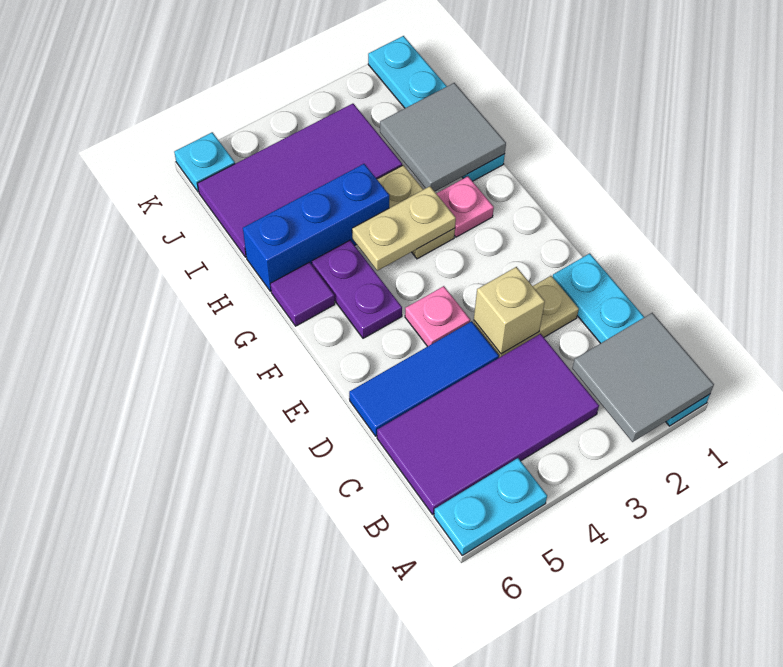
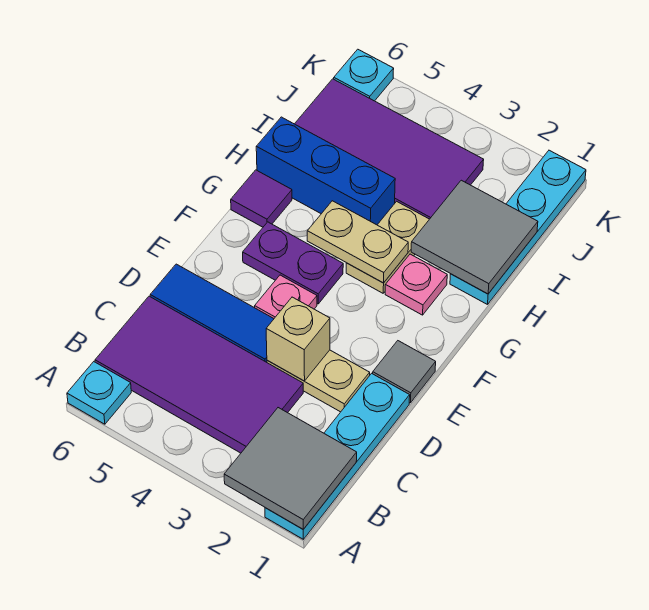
cyan plate A5:A6 level 1 -> cyan plate A6 level 1
none -> grey tile E1 level 1
purple plate F5:G5 level 1 -> purple plate F4:F5 level 1

